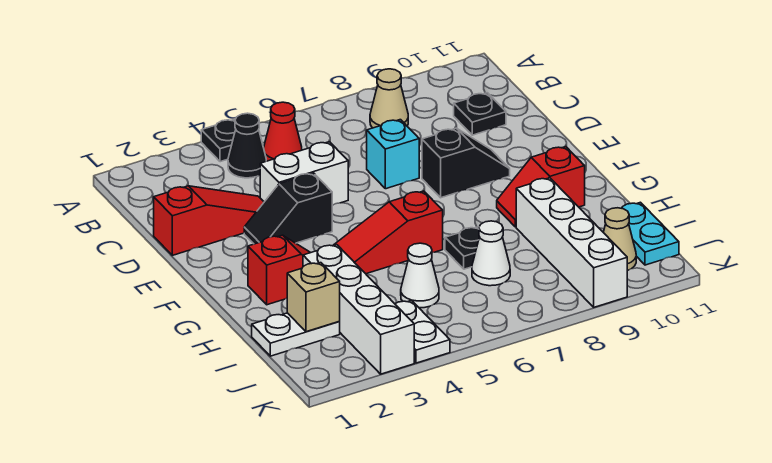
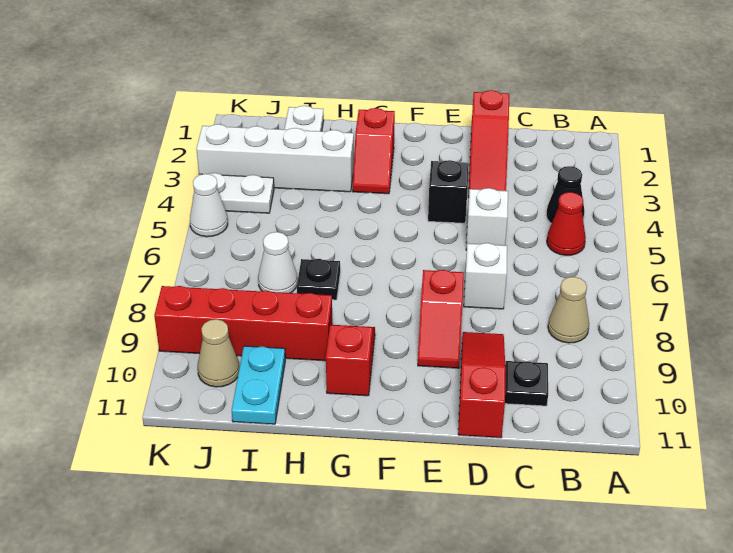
black plate A4 level 1 -> none
white brick D4:D5 level 1 -> white brick D5 level 1
cyan brick D7 level 1 -> white brick D7 level 1
black slope E8:E9 level 1 top 8 -> red slope E8:E9 level 1 top 8
red slope G4:G6 level 1 top 6 -> red slope D9:D11 level 1 top 11
white brick H9:K9 level 1 -> red brick H9:K9 level 1
tan brick I2 level 2 -> none
white cone I5 level 1 -> white cone K5 level 1
cyan plate I11:J11 level 1 -> cyan plate I10:I11 level 1

